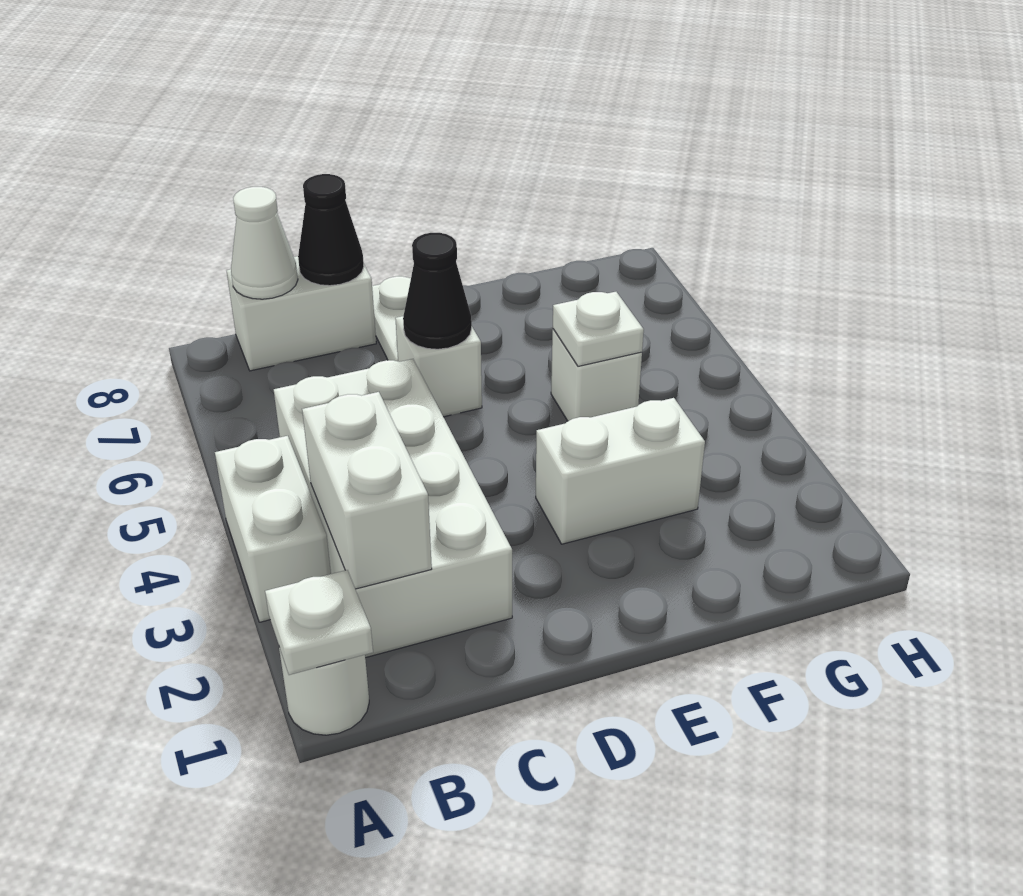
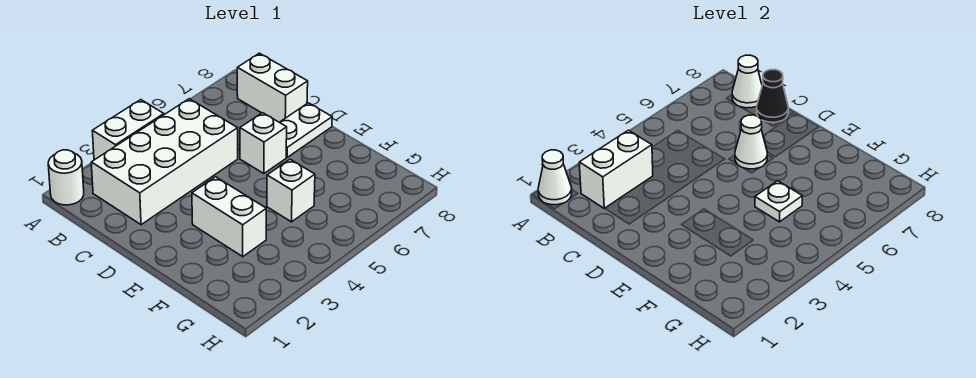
white plate A1 level 2 -> white cone A1 level 2
black cone D6 level 2 -> white cone D6 level 2

